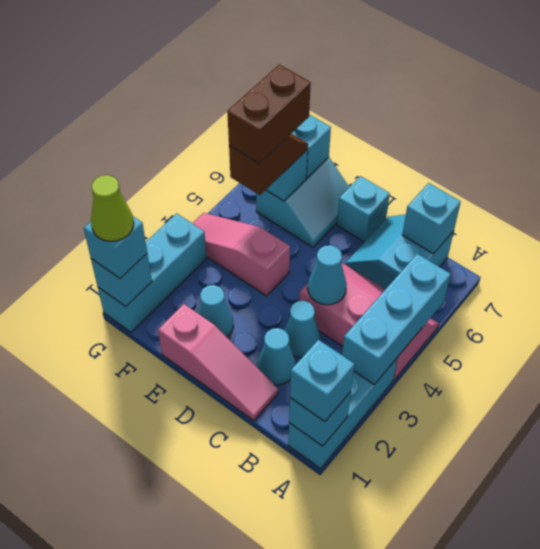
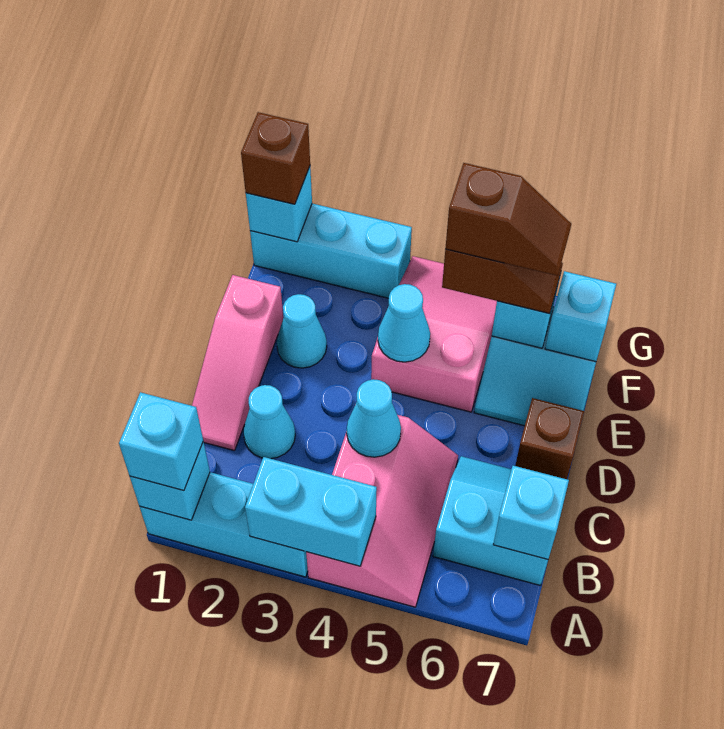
cyan brick A3:A5 level 2 -> cyan brick A3:A4 level 2
cyan cone C3 level 1 -> cyan cone E4 level 2
cyan brick D7 level 1 -> brown brick D7 level 1
pink slope E4:G4 level 1 top E -> pink slope E4:G5 level 1 top E
brown brick F5:F6 level 4 -> brown slope F5:F6 level 4 top 5
cyan brick G1 level 3 -> brown brick G1 level 3
lime cone G1 level 4 -> none

